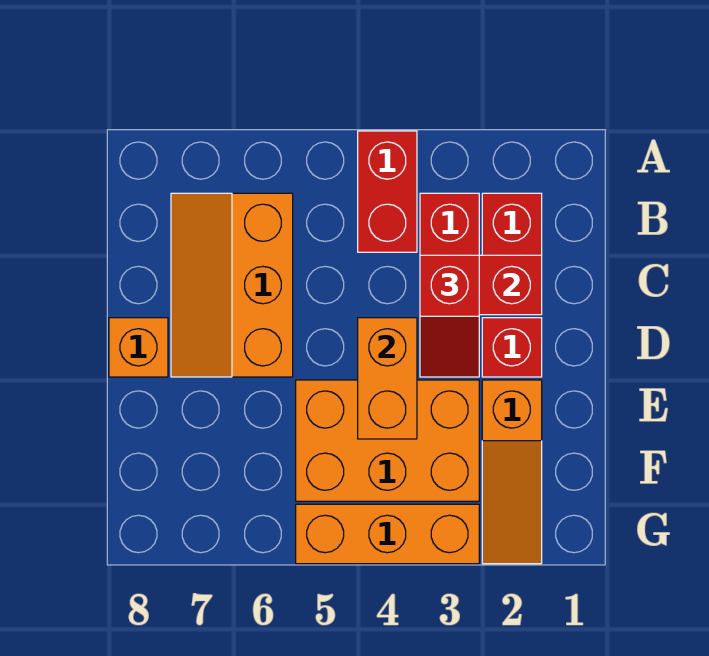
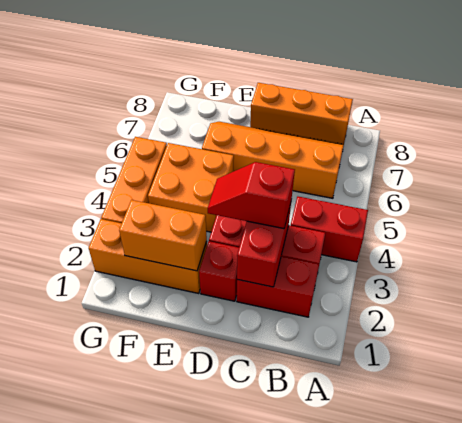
orange slope B6:D7 level 1 top 6 -> orange slope B6:E7 level 1 top 6
orange brick D4:E4 level 2 -> orange brick E2:F2 level 2
orange brick D8 level 1 -> orange brick B8:D8 level 1
orange slope E2:G2 level 1 top E -> orange brick E2:G2 level 1
orange brick E3:F5 level 1 -> orange brick E4:F5 level 1

